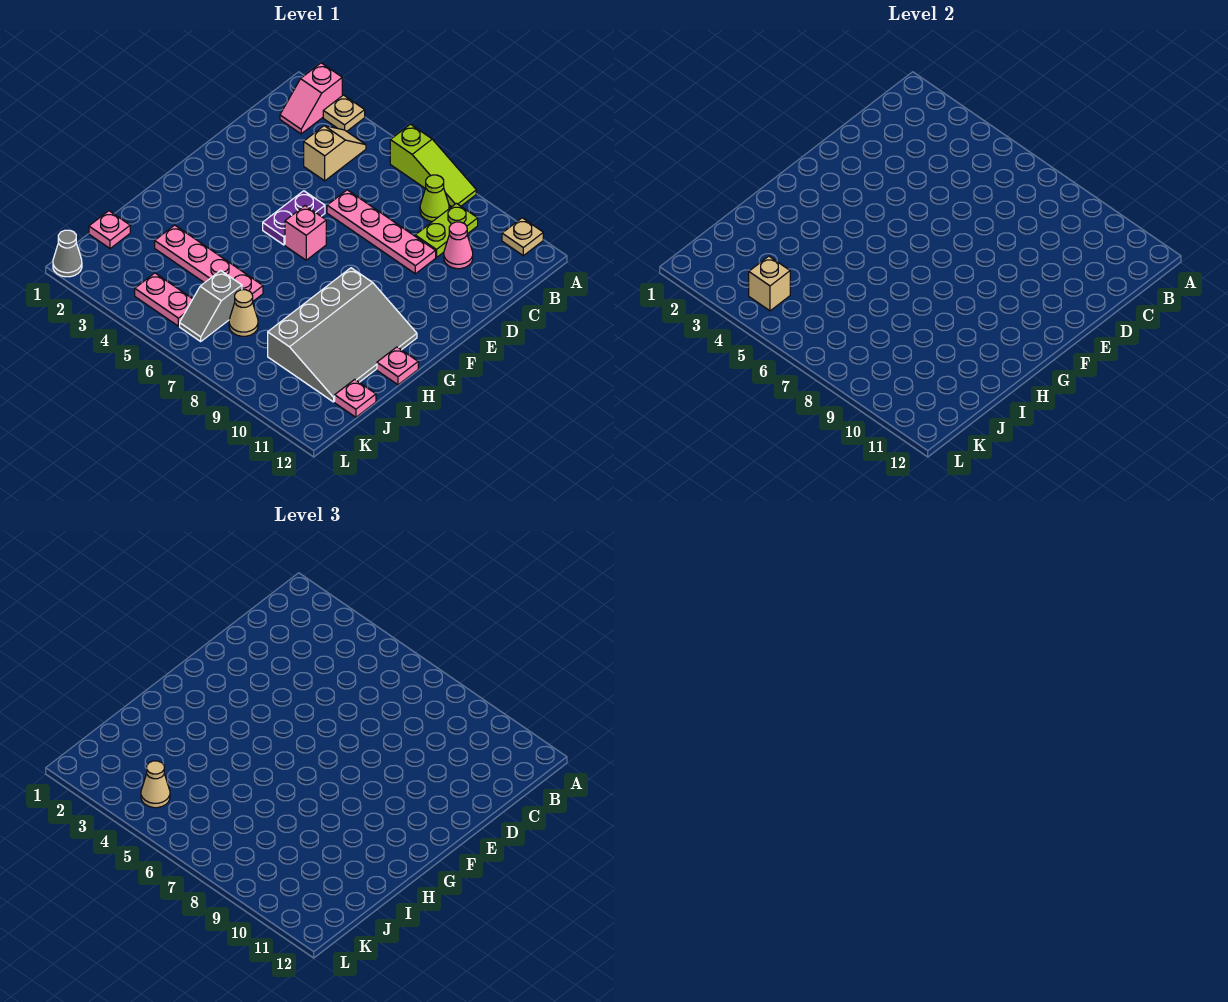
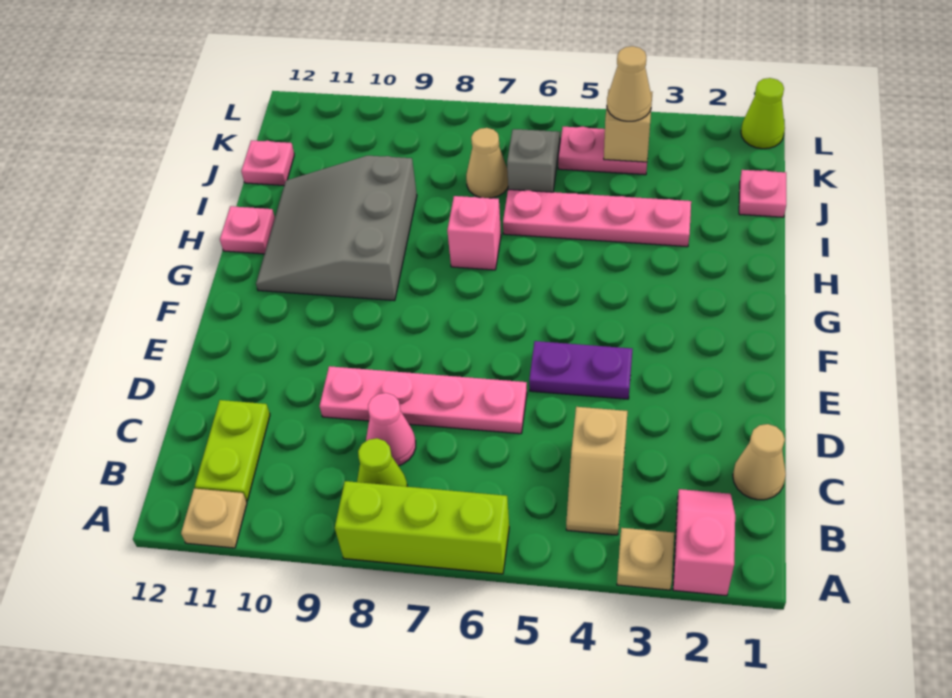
lime slope A6:A8 level 1 top 6 -> lime brick A6:A8 level 1
lime plate B9:C9 level 1 -> lime plate B11:C11 level 1
none -> tan cone C1 level 1
pink cone C10 level 1 -> pink cone C8 level 1
purple plate E5:F5 level 1 -> purple plate E4:E5 level 1
pink brick F6 level 1 -> pink brick H7 level 1
grey slope G9:J11 level 1 top 9 -> grey slope G9:I11 level 1 top 9
grey cone L1 level 1 -> lime cone L1 level 1

